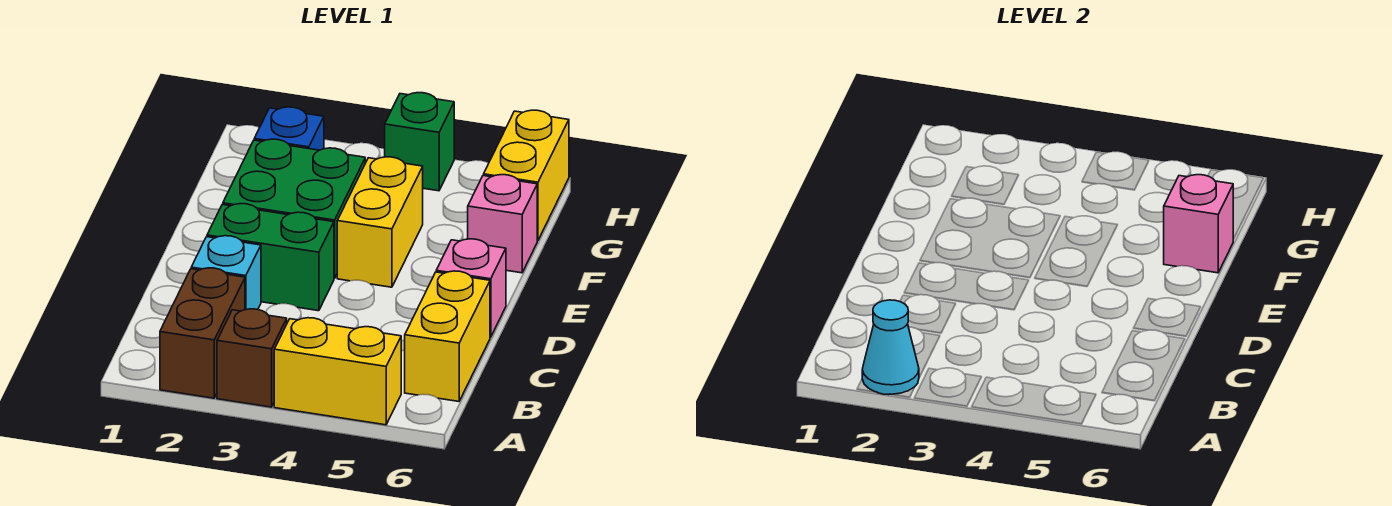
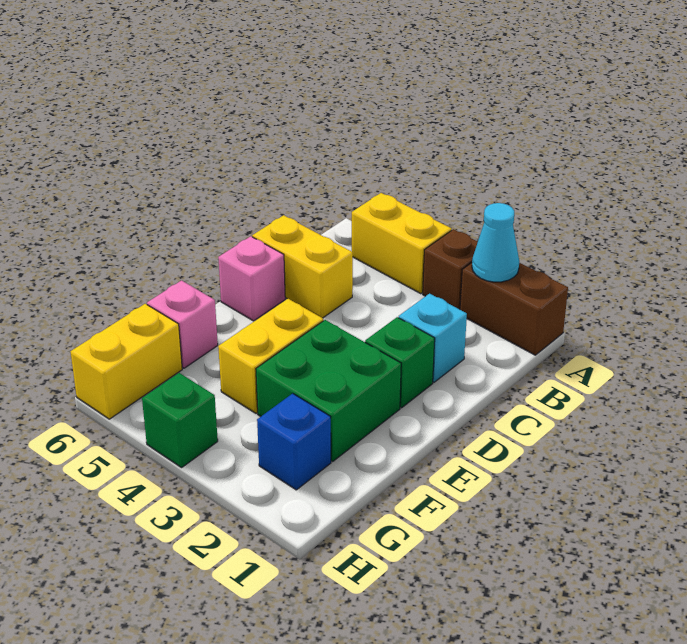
brown brick A2:B2 level 1 -> brown brick A1:A2 level 1
yellow brick B6:C6 level 1 -> yellow brick C5:C6 level 1
green brick D2:D3 level 1 -> green brick D2 level 1
pink brick F6 level 2 -> none

